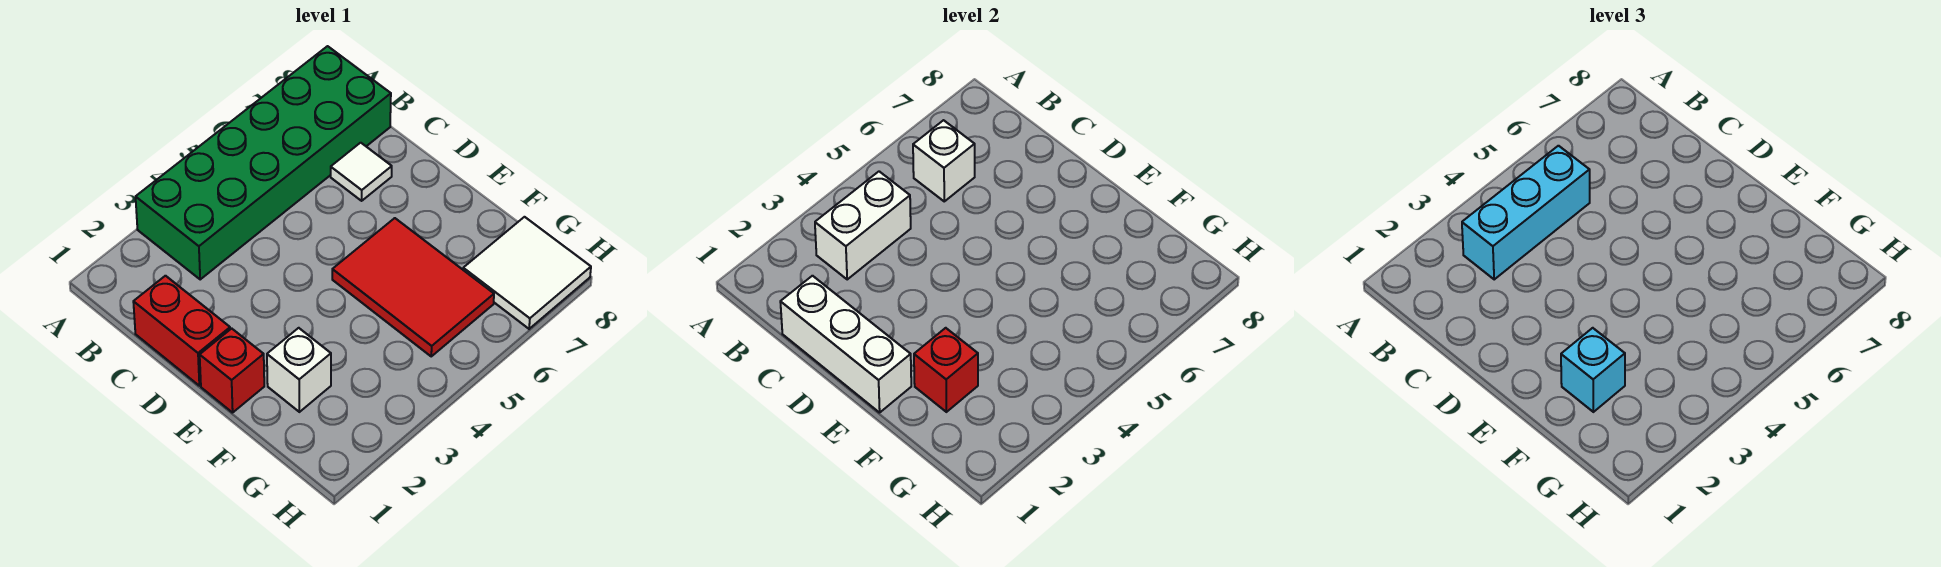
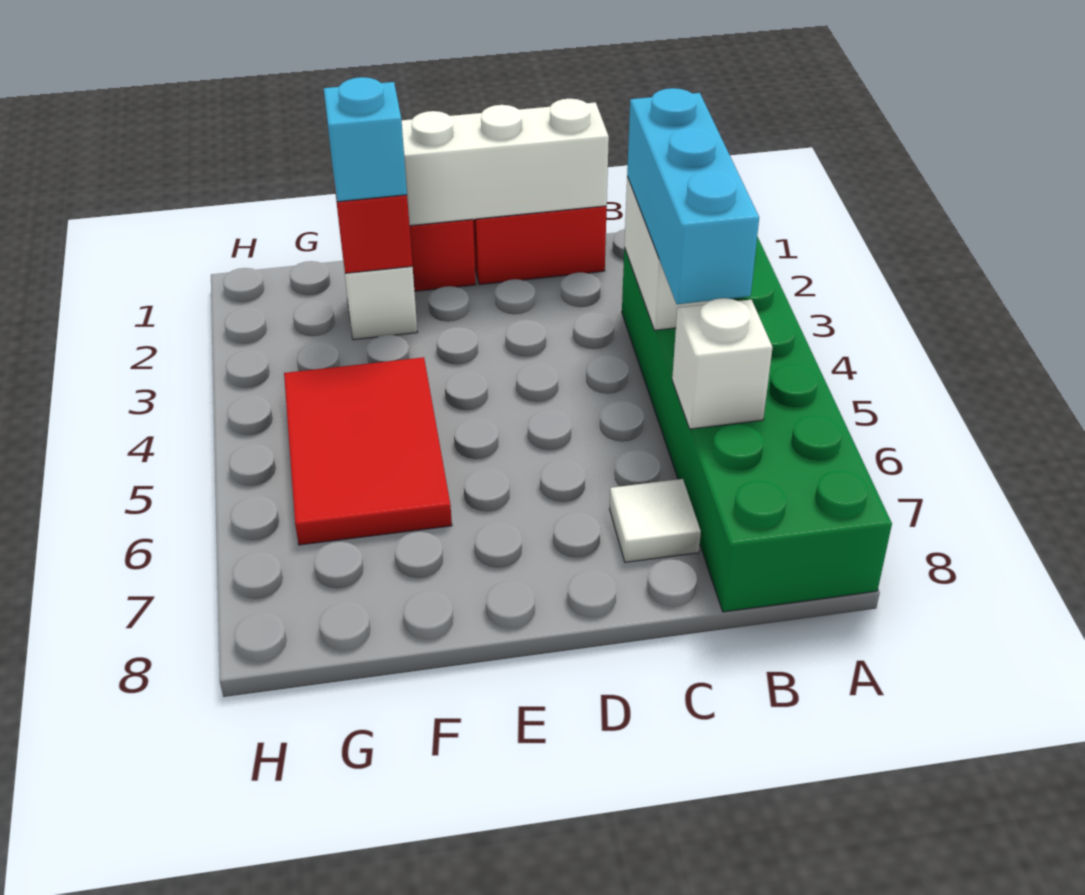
red tile E5:G6 level 1 -> red tile F4:G6 level 1
white tile G7:H8 level 1 -> none

